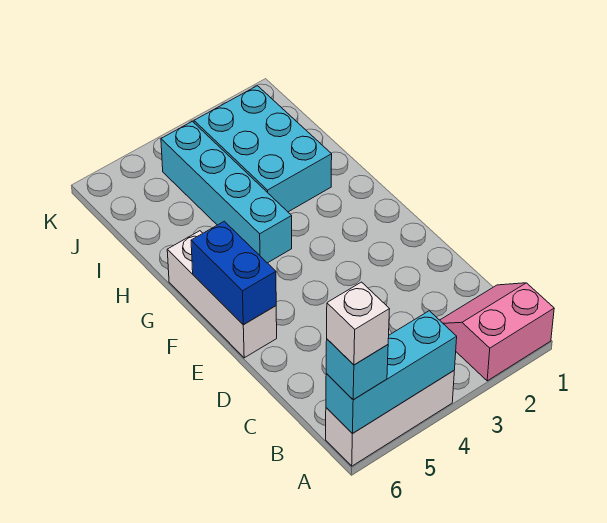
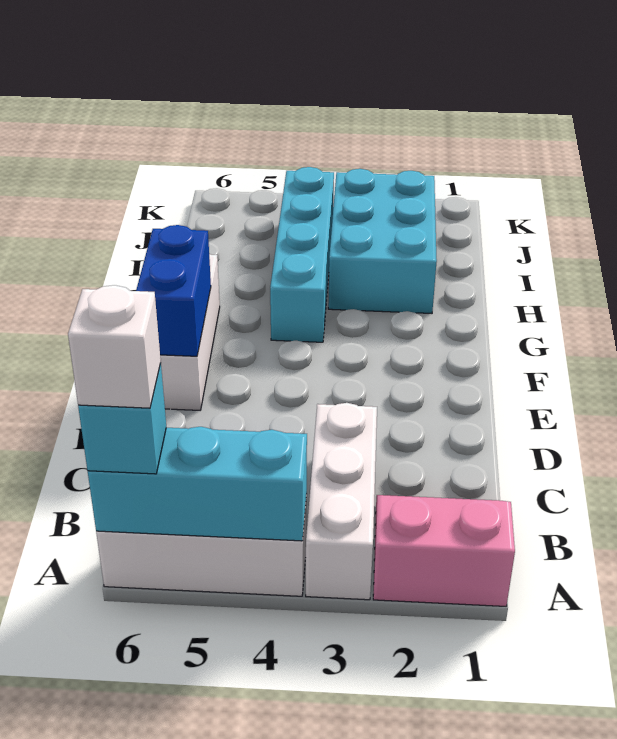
none -> white brick A3:C3 level 1

